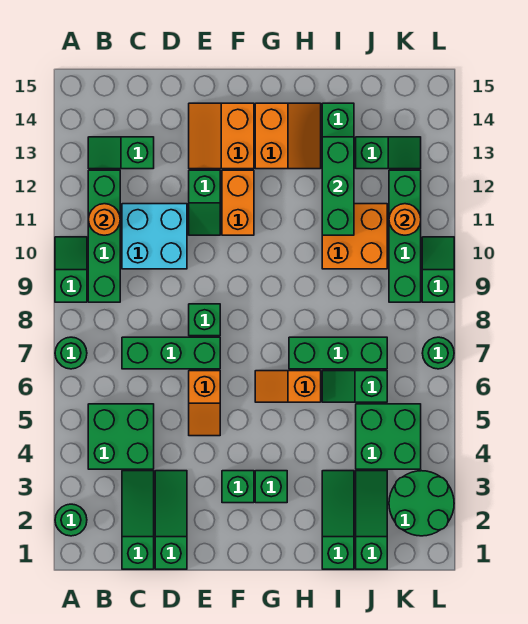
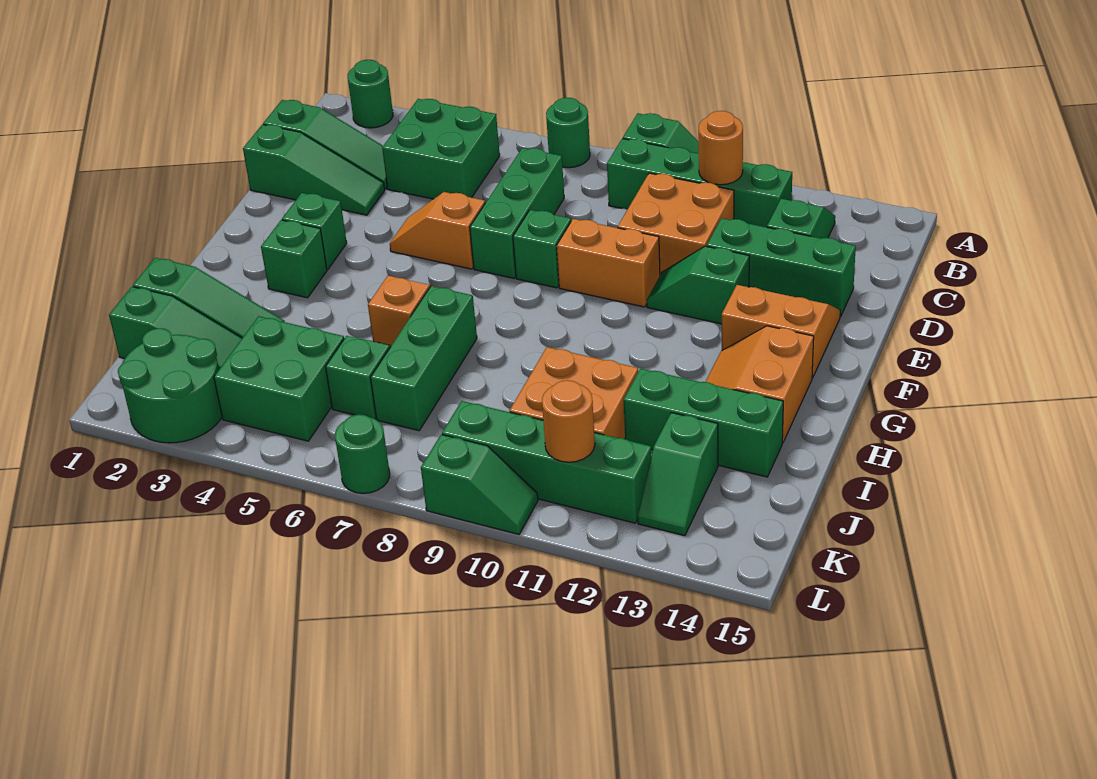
cyan brick C10:D11 level 1 -> orange brick C10:D11 level 1
orange brick F11:F12 level 1 -> orange brick E9:E10 level 1
orange slope G13:H14 level 1 top G -> orange slope G13:H14 level 1 top 14
green brick I11:I13 level 2 -> green brick D12:D14 level 1

